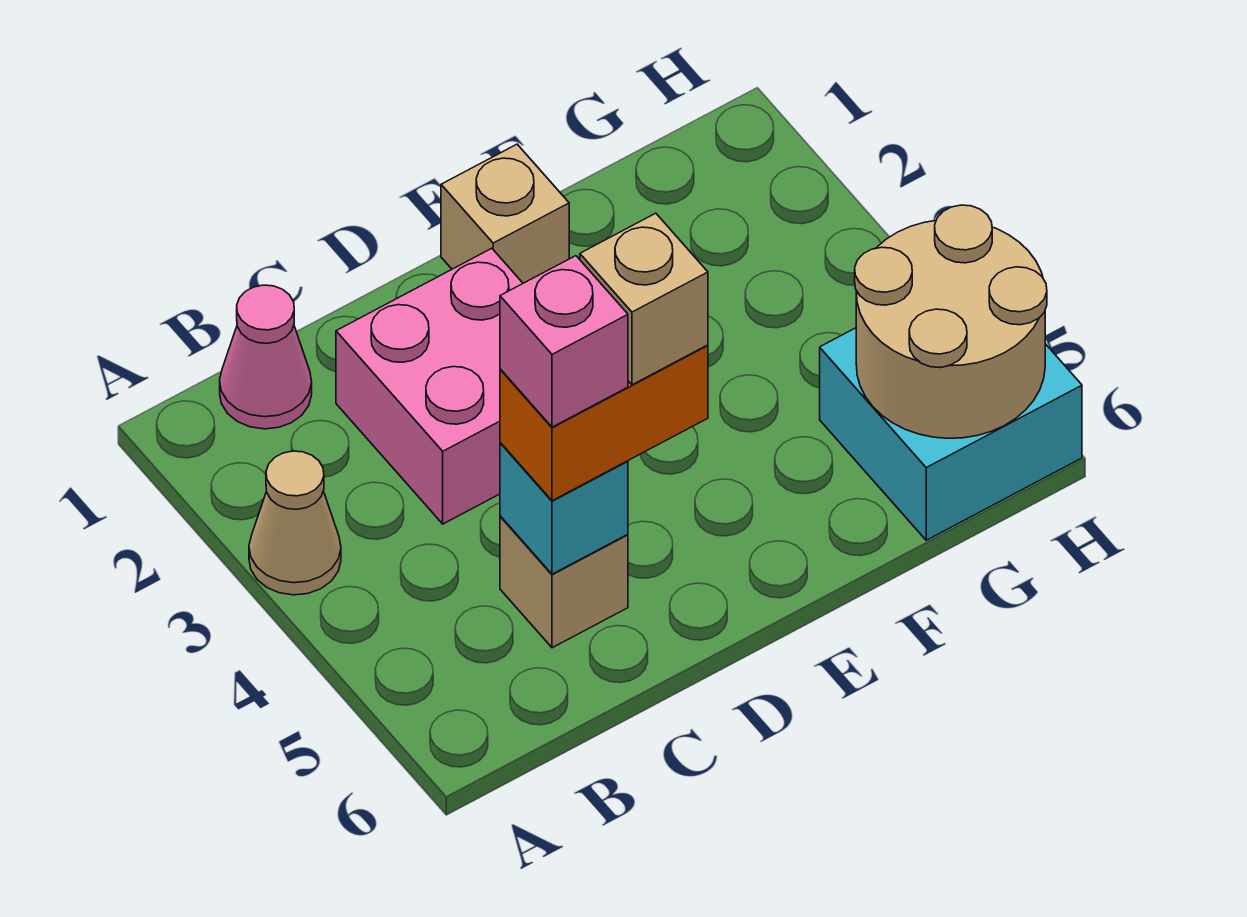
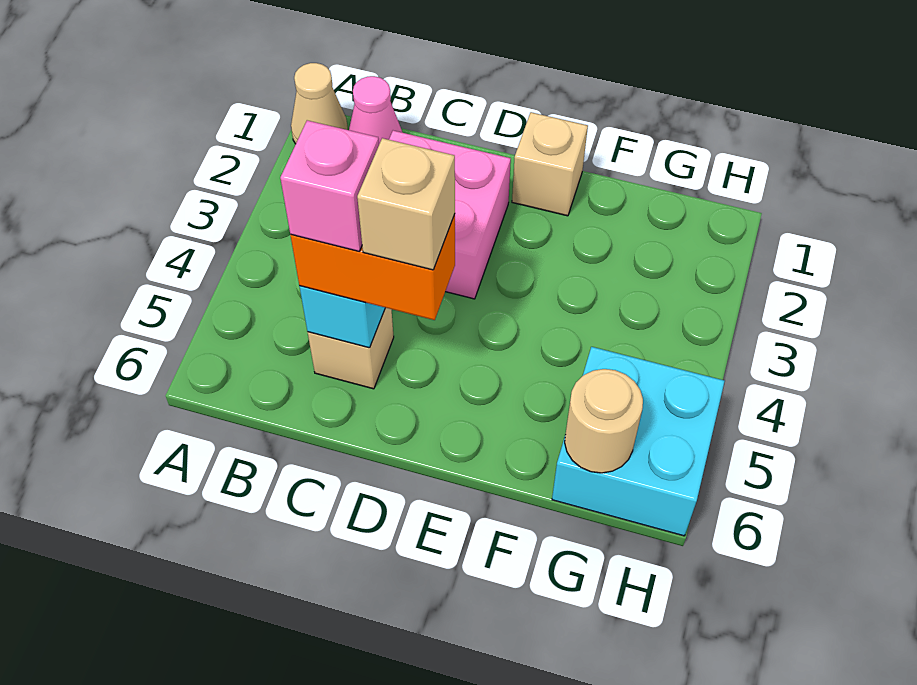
tan cone A3 level 1 -> tan cone A1 level 1
tan round brick G5:H6 level 2 -> tan round brick G6 level 2

